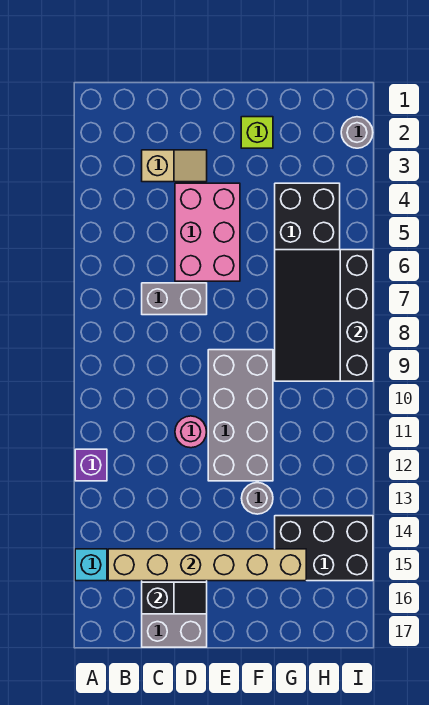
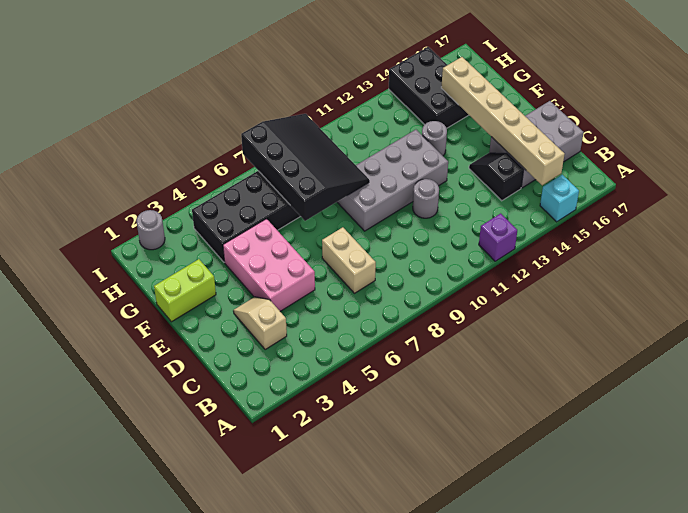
grey brick C7:D7 level 1 -> tan brick C7:D7 level 1
black slope C16:D16 level 2 top C -> black slope C14:D14 level 1 top C
pink brick D4:E6 level 1 -> pink brick D4:F5 level 1
pink round brick D11 level 1 -> grey round brick D11 level 1
lime brick F2 level 1 -> lime brick F1:F2 level 1
black slope G6:I9 level 2 top I -> black slope F7:I9 level 2 top 7

